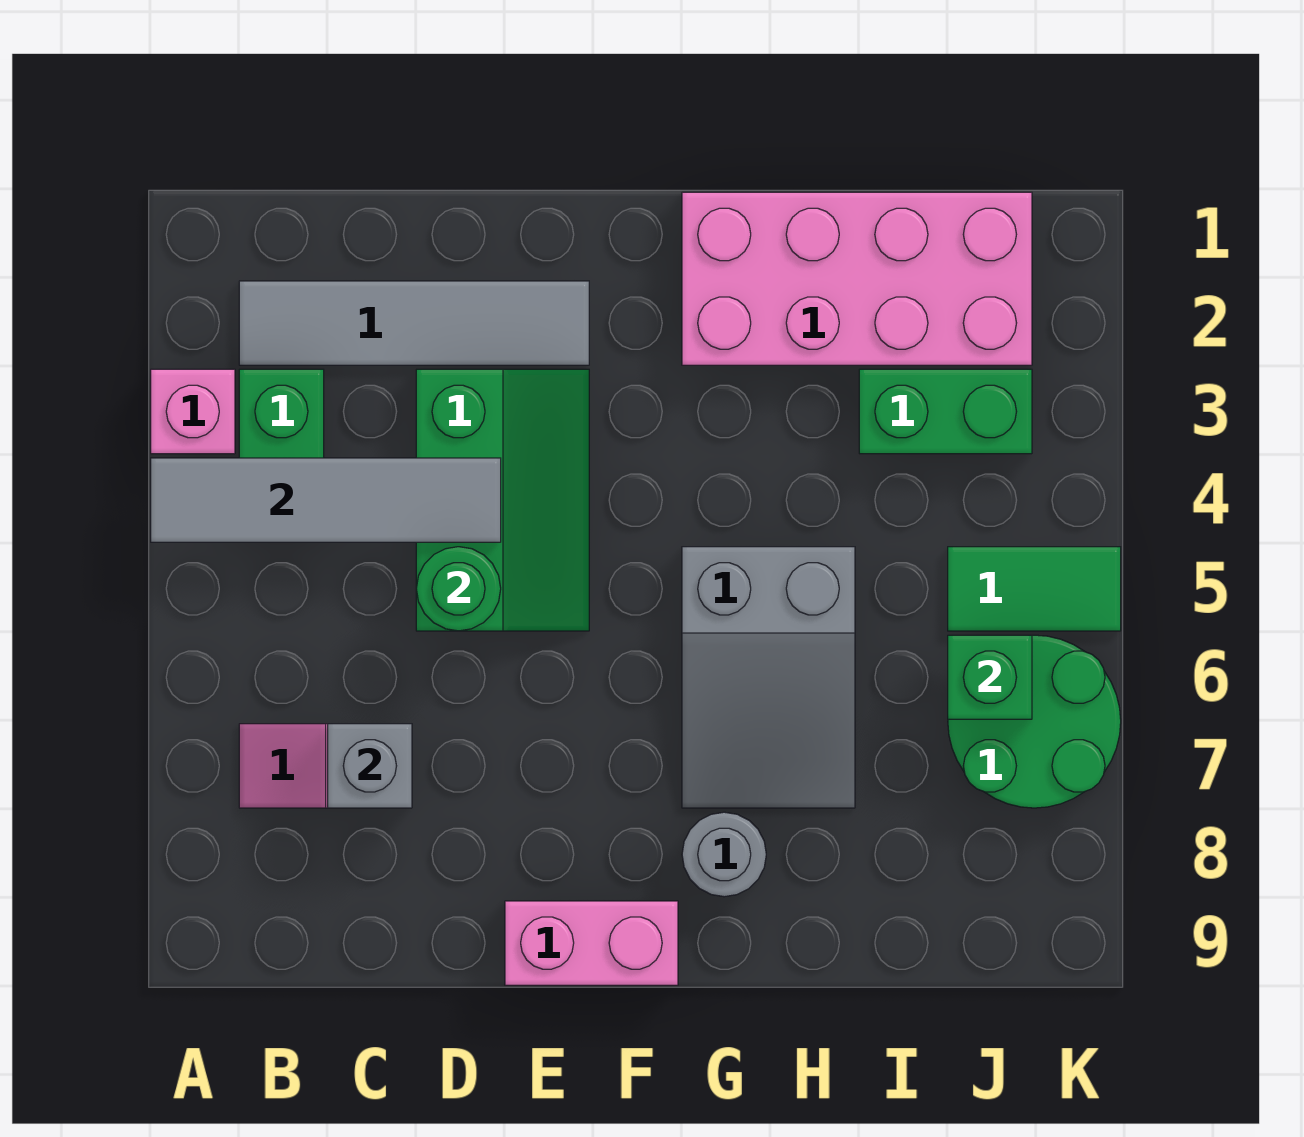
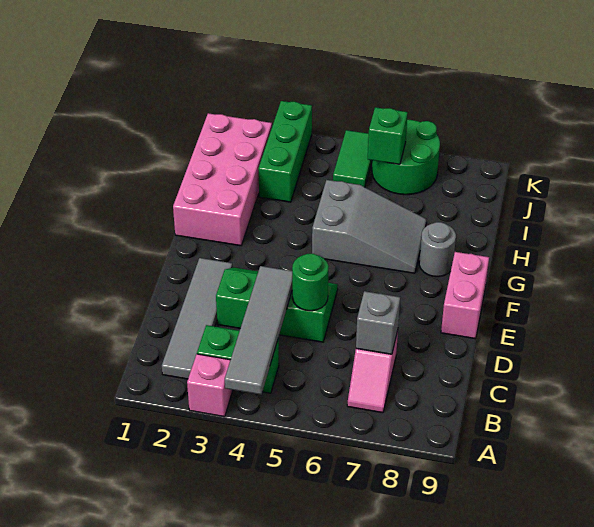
green brick I3:J3 level 1 -> green brick I3:K3 level 1

